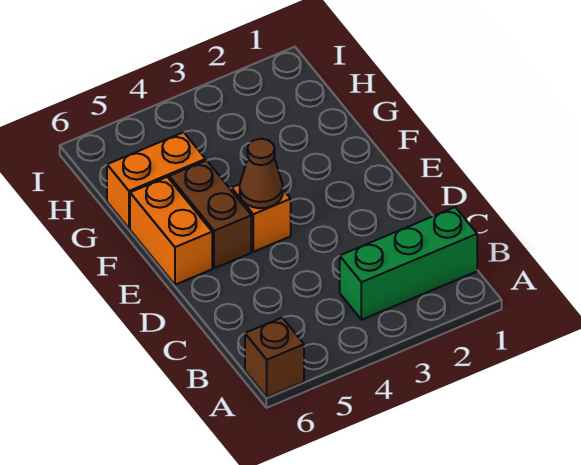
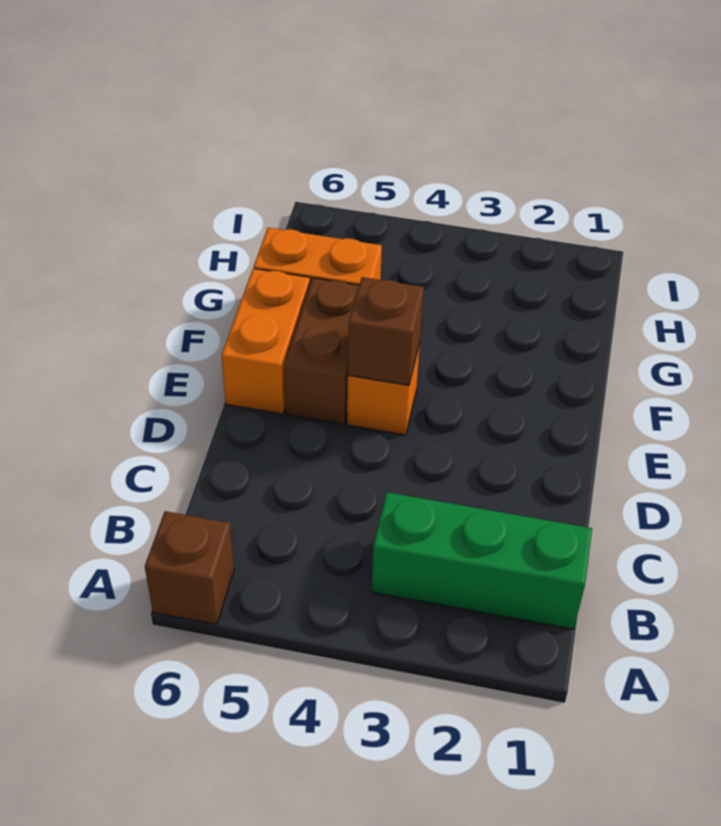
brown cone E4 level 2 -> brown brick E4 level 2

